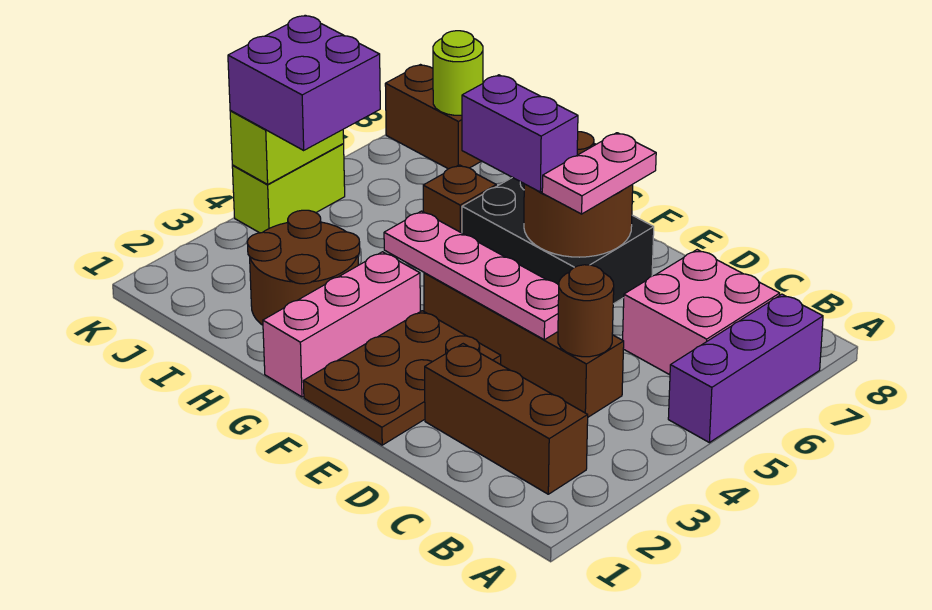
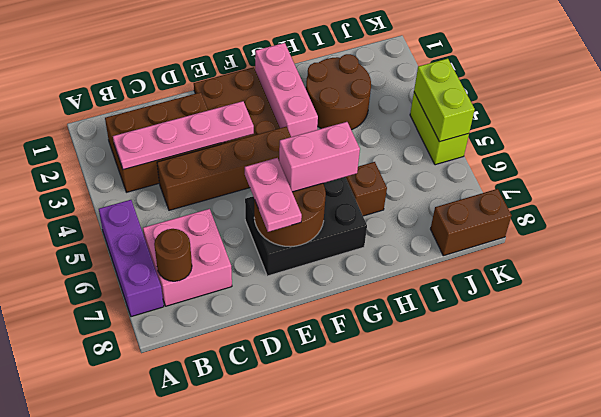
brown brick B2:D2 level 1 -> brown brick B2:D3 level 1
brown round brick C4 level 2 -> brown round brick B7 level 2
pink plate D4:G4 level 2 -> pink plate B3:E3 level 2
purple brick F6:G6 level 3 -> pink brick F6:G6 level 3
purple brick J4:K5 level 3 -> none
lime round brick J8 level 2 -> none

